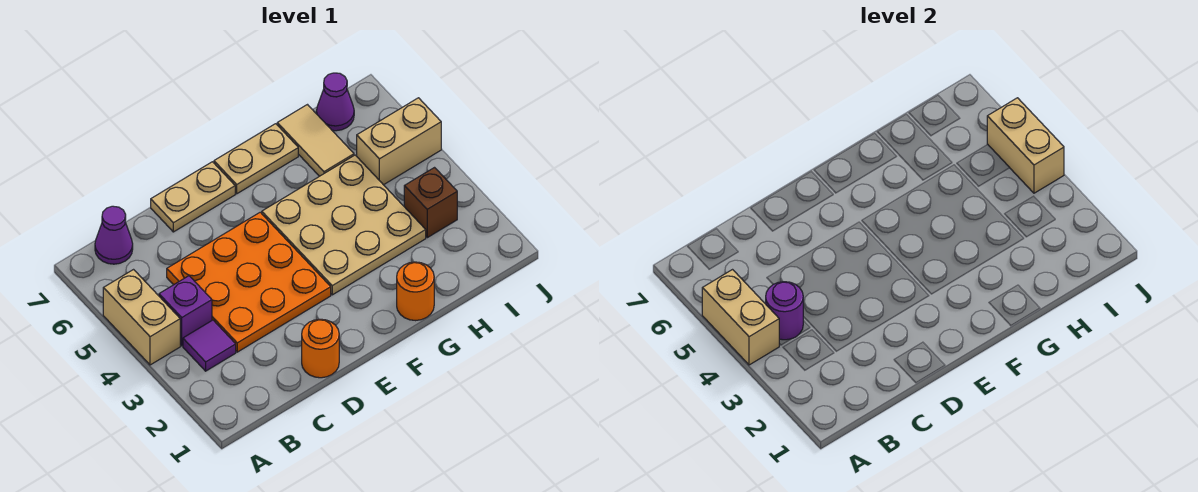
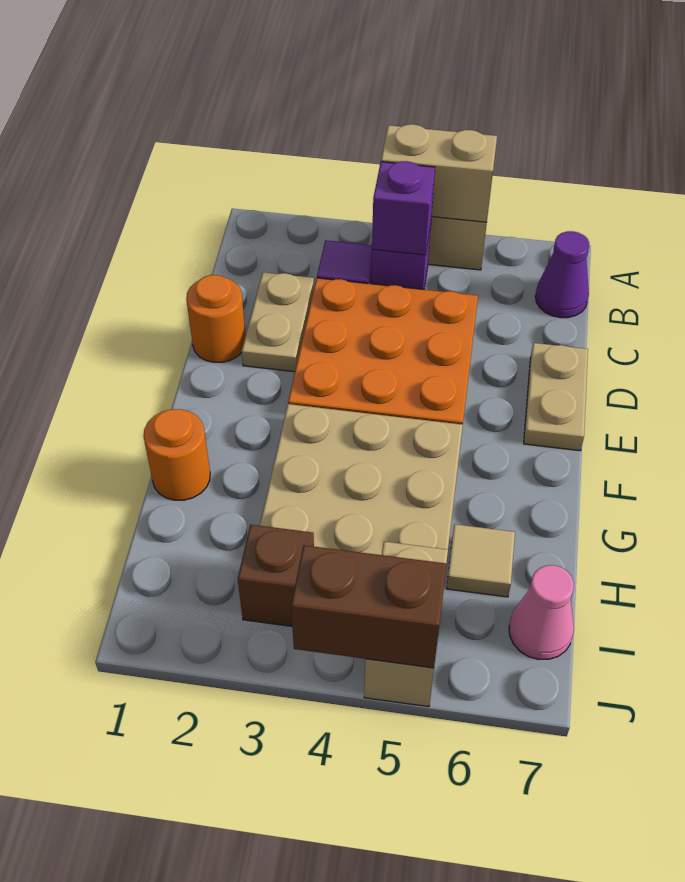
purple round brick B4 level 2 -> purple brick B4 level 2
tan plate F7:G7 level 1 -> tan plate C2:D2 level 1
tan tile H6:H7 level 1 -> tan tile H6 level 1
purple cone I7 level 1 -> pink cone I7 level 1
tan brick J4:J5 level 2 -> brown brick J4:J5 level 2

